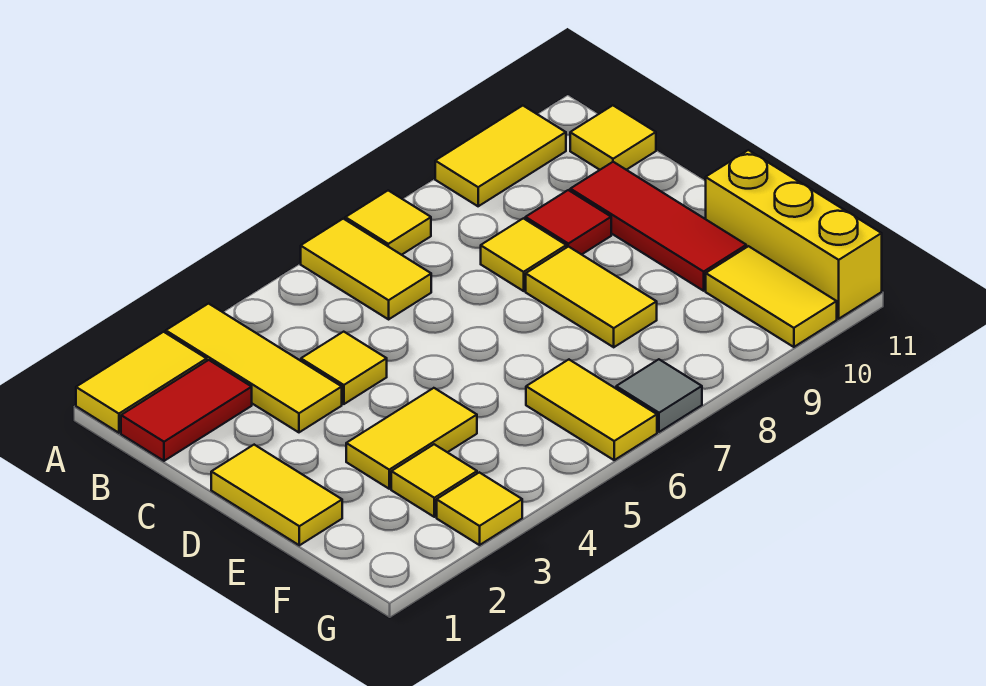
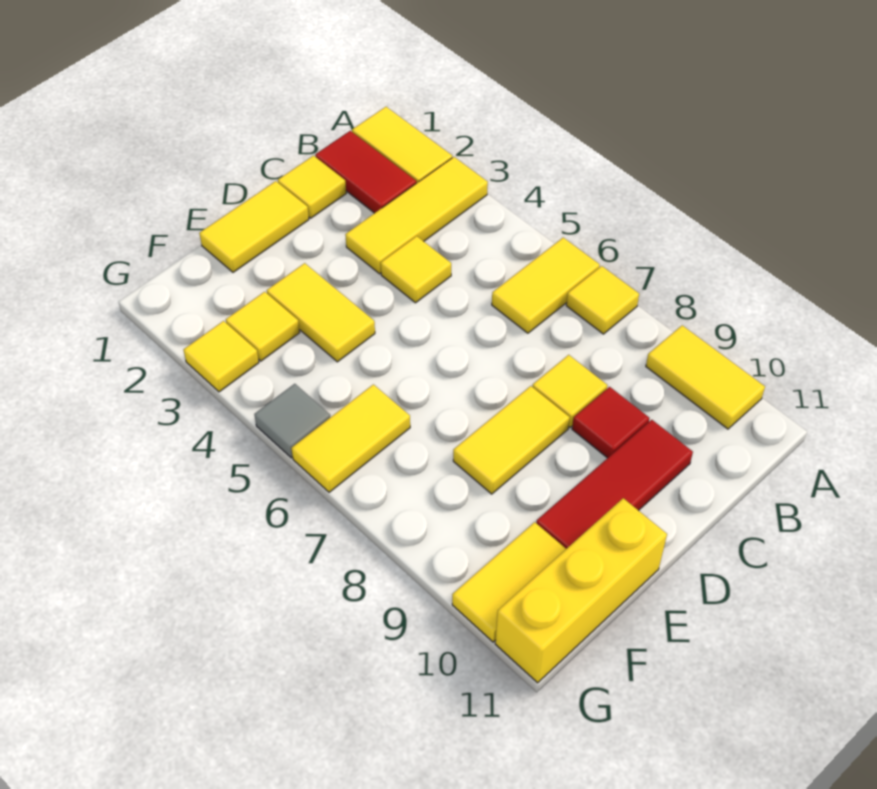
yellow tile B11 level 1 -> yellow tile C1 level 1
grey tile G7 level 1 -> grey tile G5 level 1

